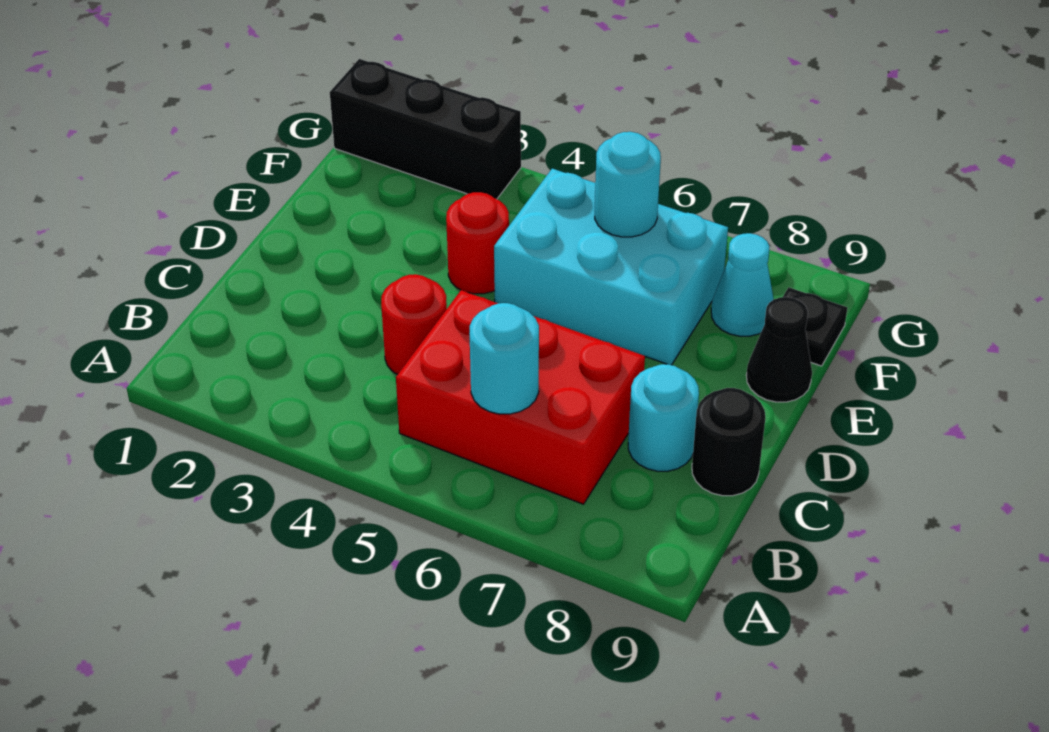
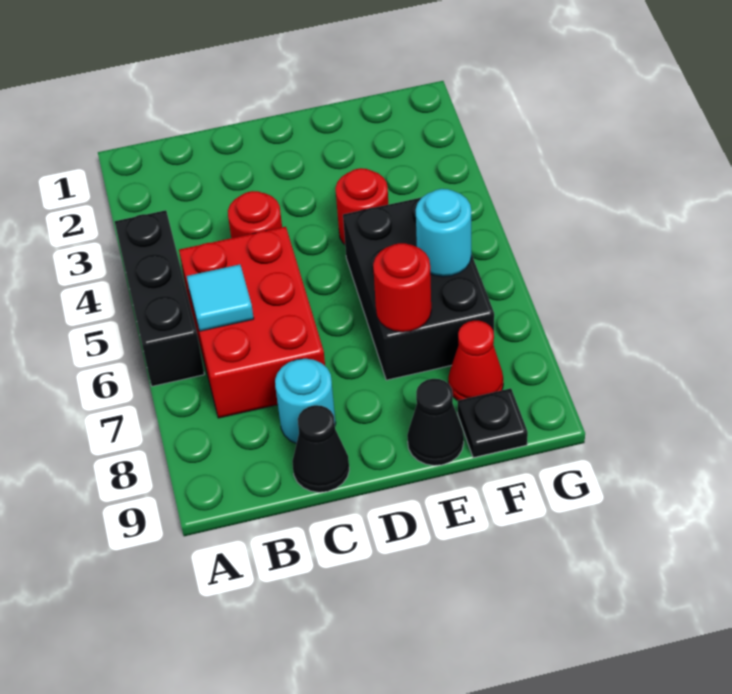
cyan round brick B6 level 2 -> cyan tile B6 level 2
black round brick C9 level 1 -> black cone C9 level 1
cyan brick E5:F7 level 1 -> black brick E5:F7 level 1
none -> red round brick E7 level 2
cyan cone F8 level 1 -> red cone F8 level 1
black brick G1:G3 level 1 -> black brick A4:A6 level 1

